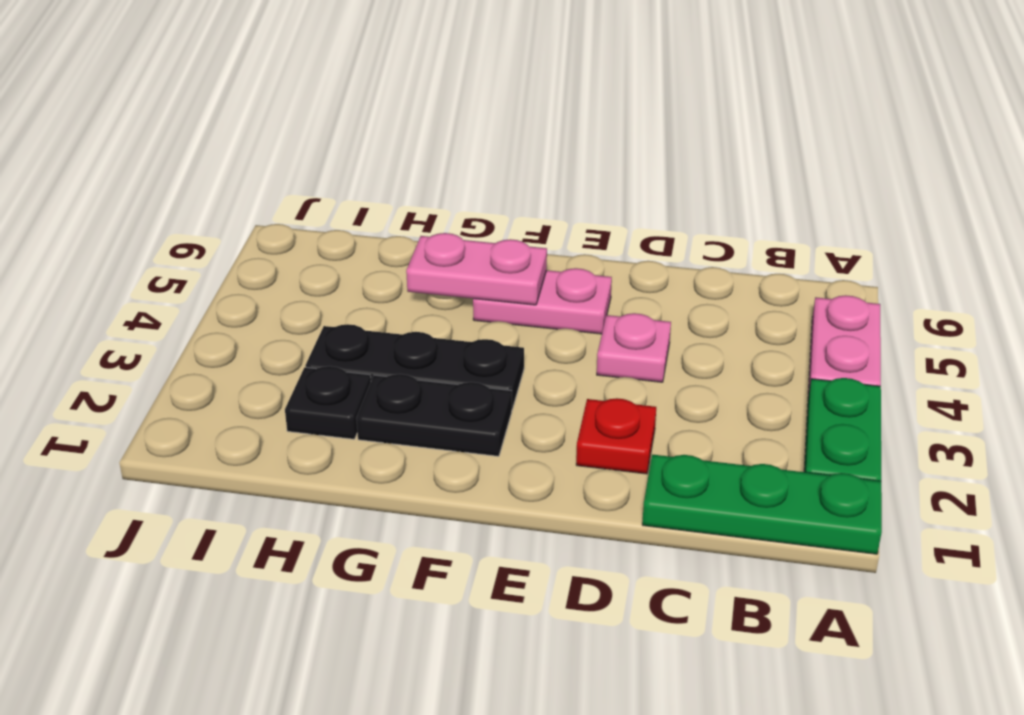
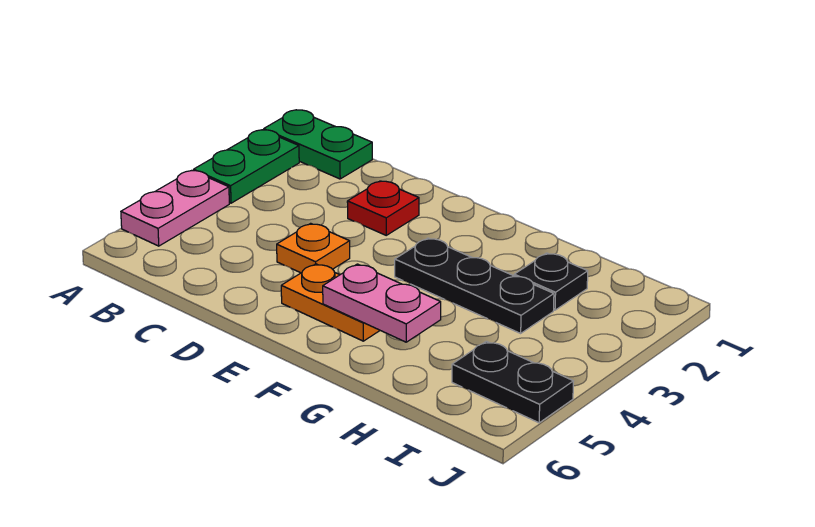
green plate A1:C1 level 1 -> green plate A1:B1 level 1
pink plate D4 level 1 -> orange plate D4 level 1
pink plate E5:F5 level 1 -> orange plate E5:F5 level 1
black plate F2:G2 level 1 -> black plate I5:J5 level 1

